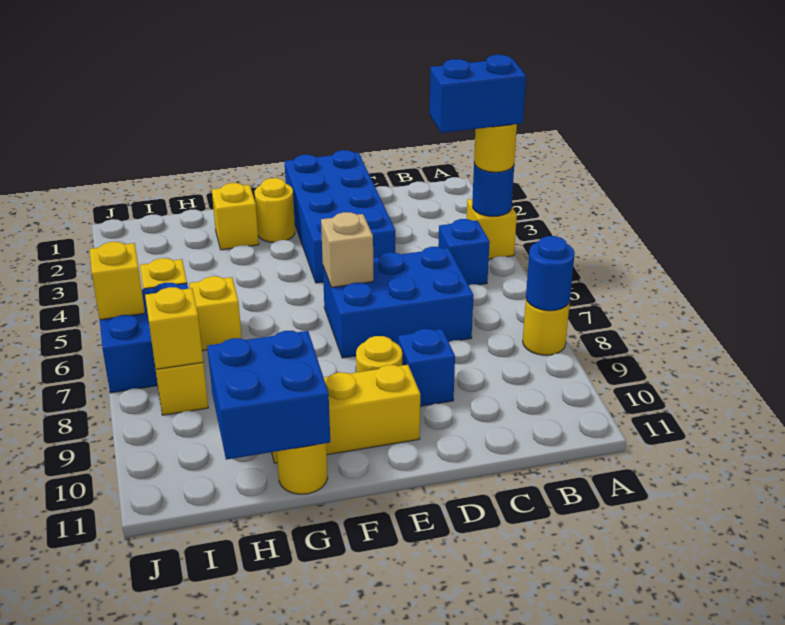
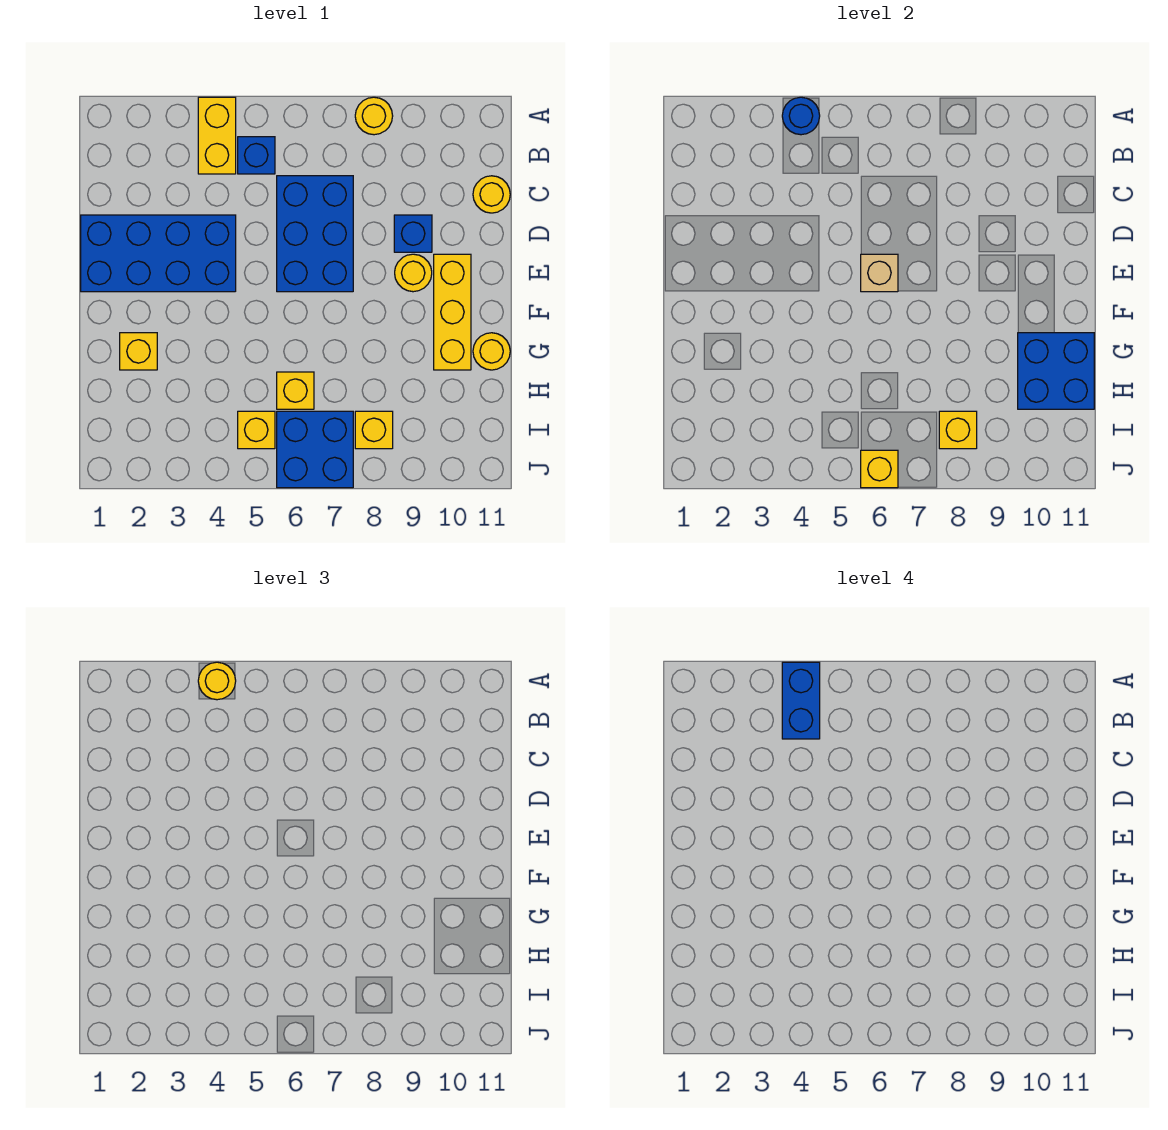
yellow brick A4 level 1 -> yellow brick A4:B4 level 1
blue round brick A8 level 2 -> none
yellow round brick F2 level 1 -> yellow round brick C11 level 1

